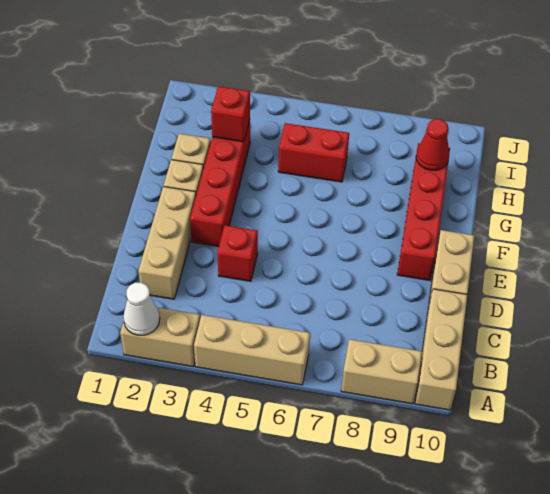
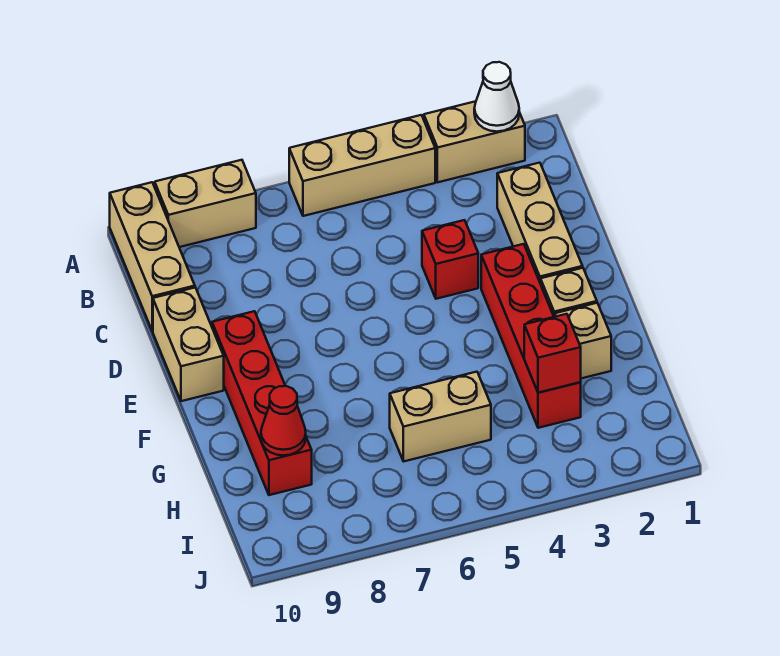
red brick H5:H6 level 1 -> tan brick H5:H6 level 1

